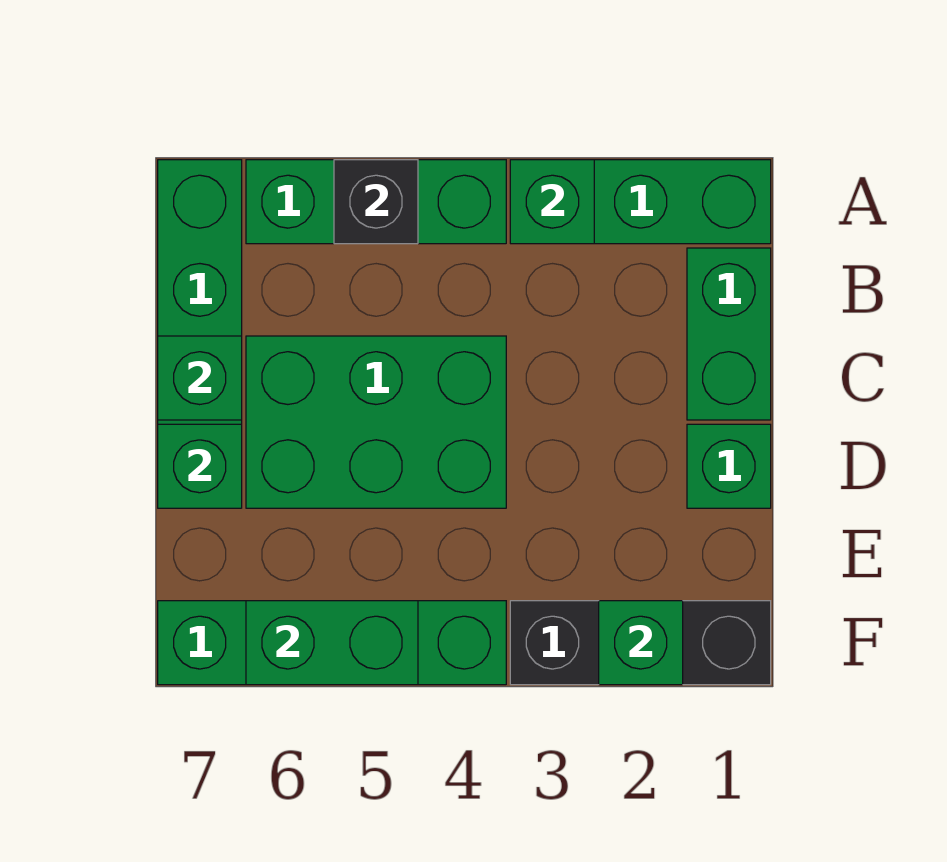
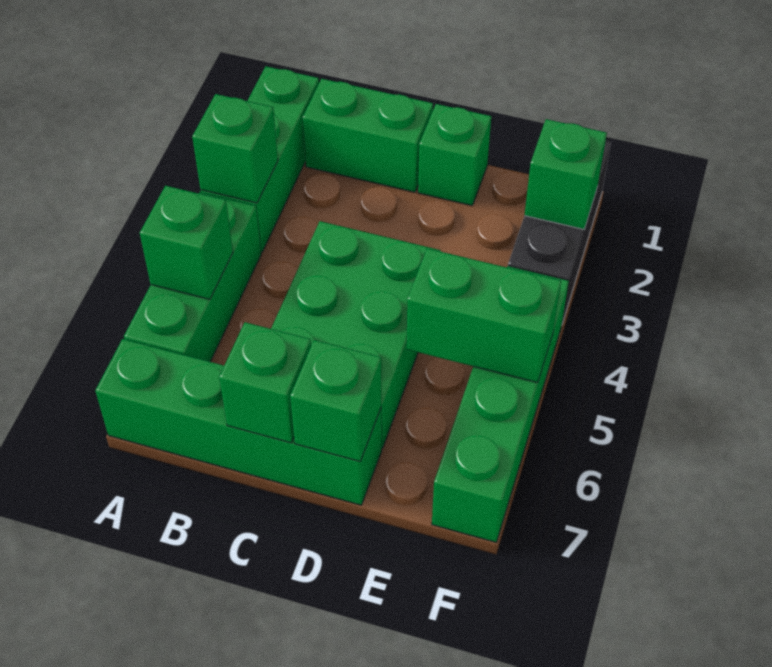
black brick A5 level 2 -> green brick A5 level 2
green brick F5:F6 level 2 -> green brick E5:F5 level 2

